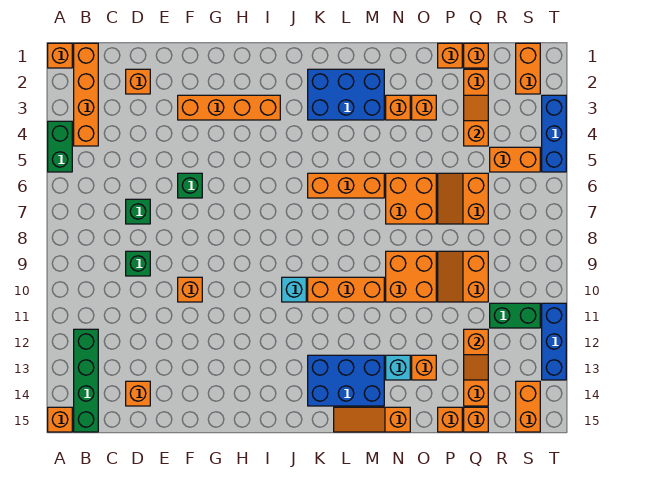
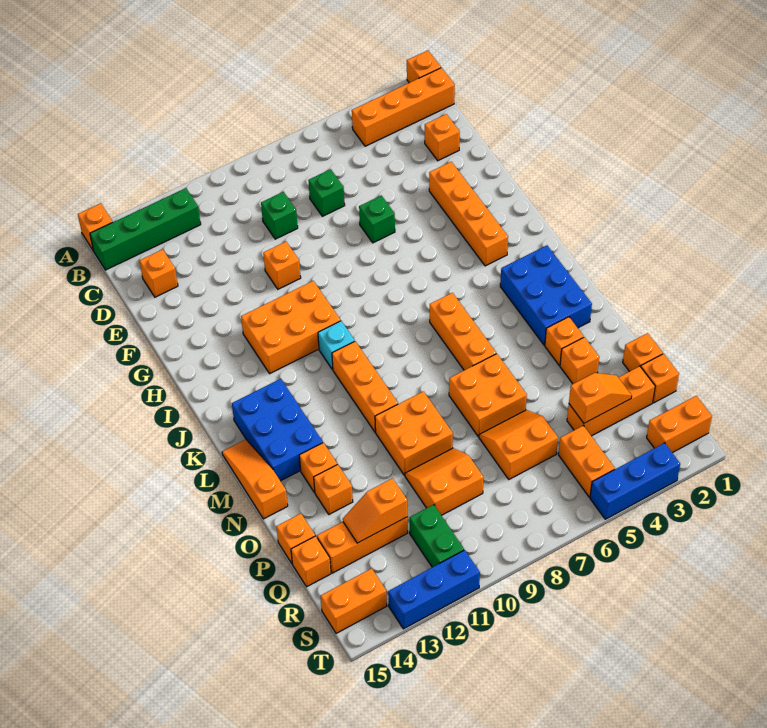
green brick A4:A5 level 1 -> none
none -> orange brick H10:I12 level 1
cyan brick N13 level 1 -> orange brick N13 level 1

